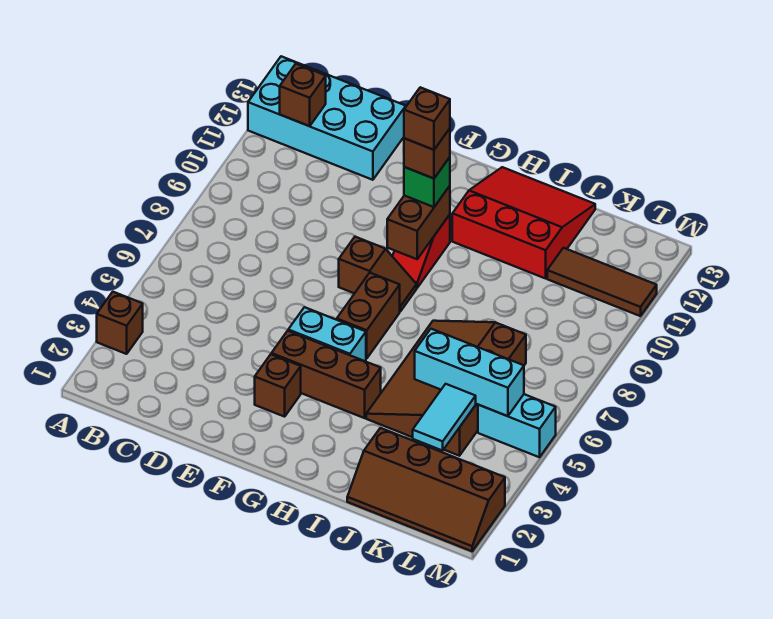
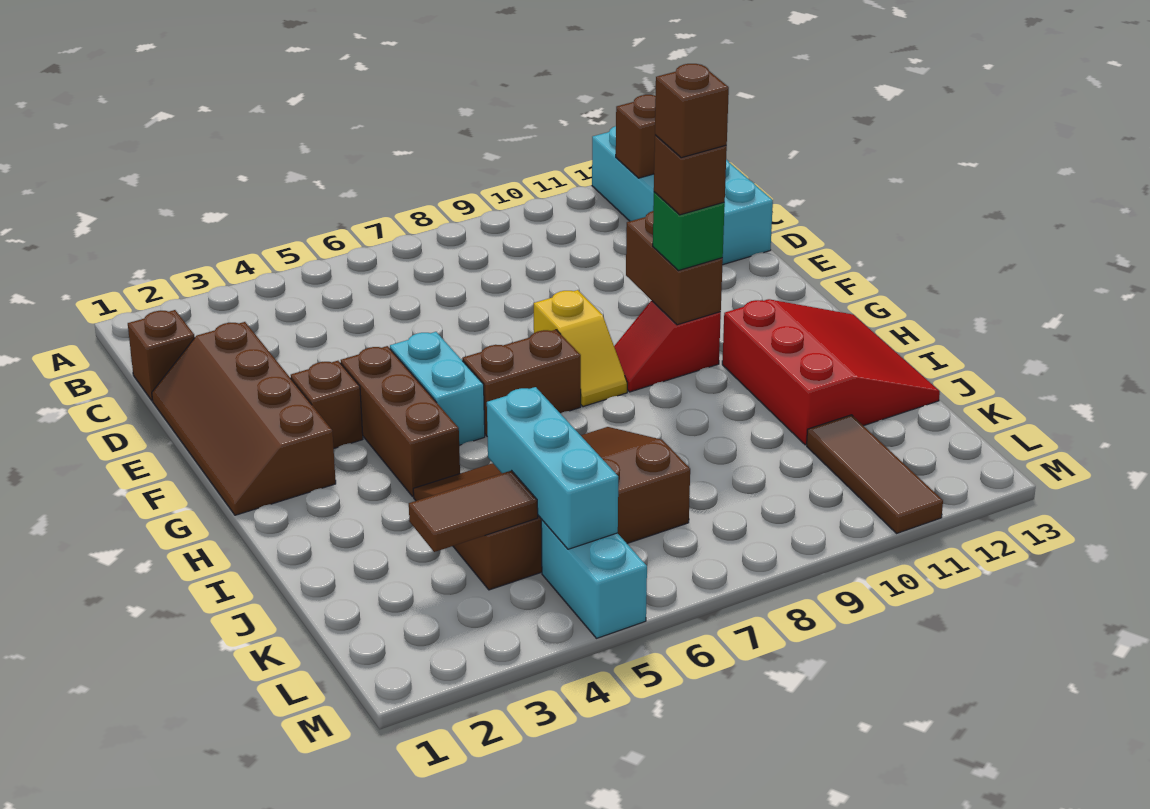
brown brick A3 level 1 -> brown brick C1 level 1
brown slope F8:G8 level 1 top F -> yellow slope F8:G8 level 1 top F
brown brick G9:G10 level 2 -> brown brick F10:G10 level 2
brown slope J1:M2 level 1 top 2 -> brown slope D1:G2 level 1 top 2
cyan tile K3:K4 level 2 -> brown tile K3:K4 level 2

